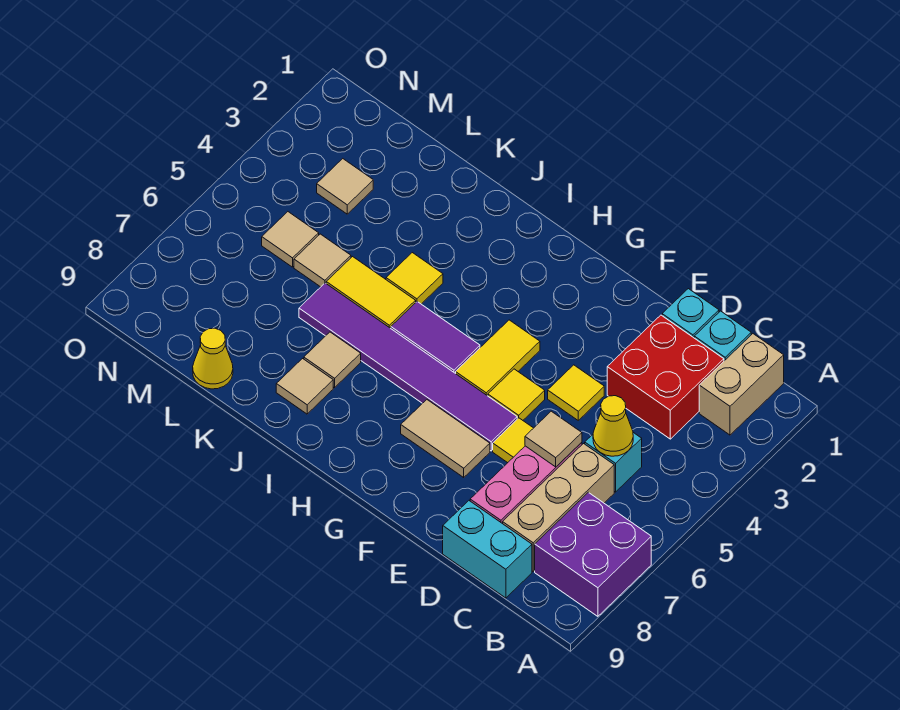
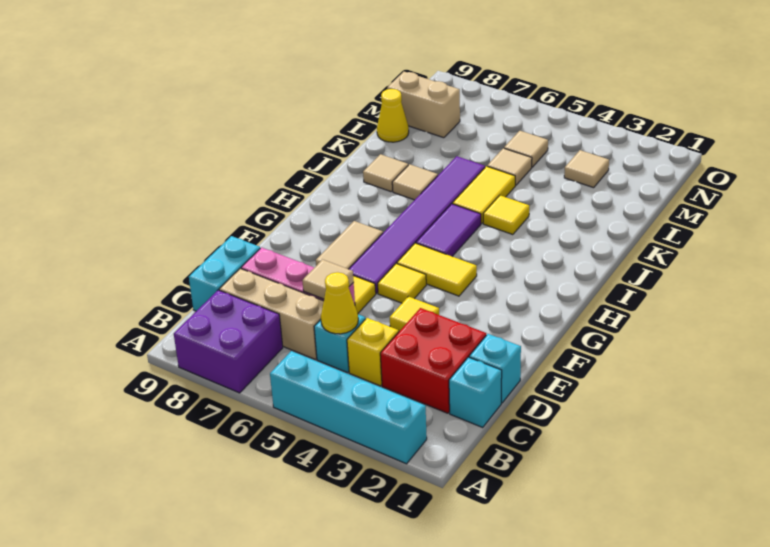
none -> cyan brick A2:A5 level 1
tan brick B1:B2 level 1 -> tan brick M8:M9 level 1
none -> yellow brick C4 level 1

